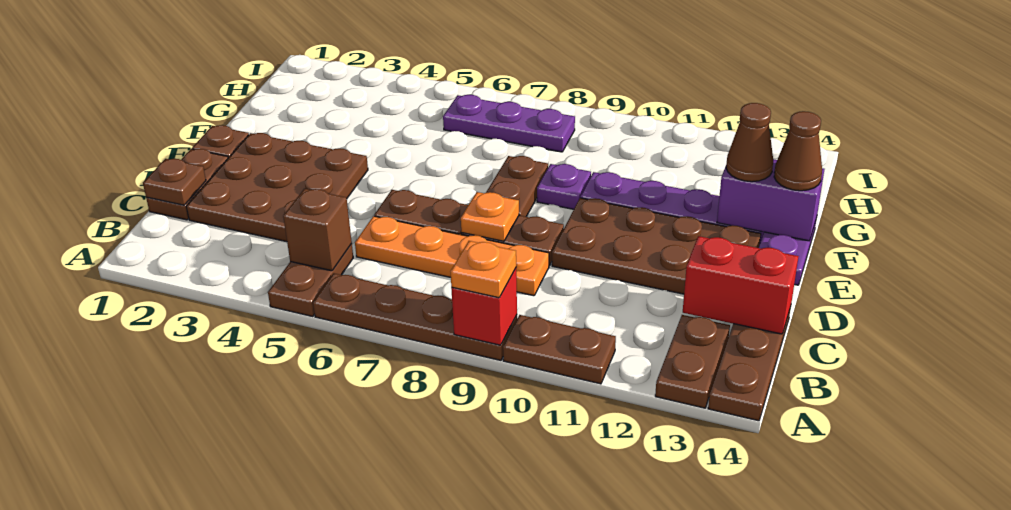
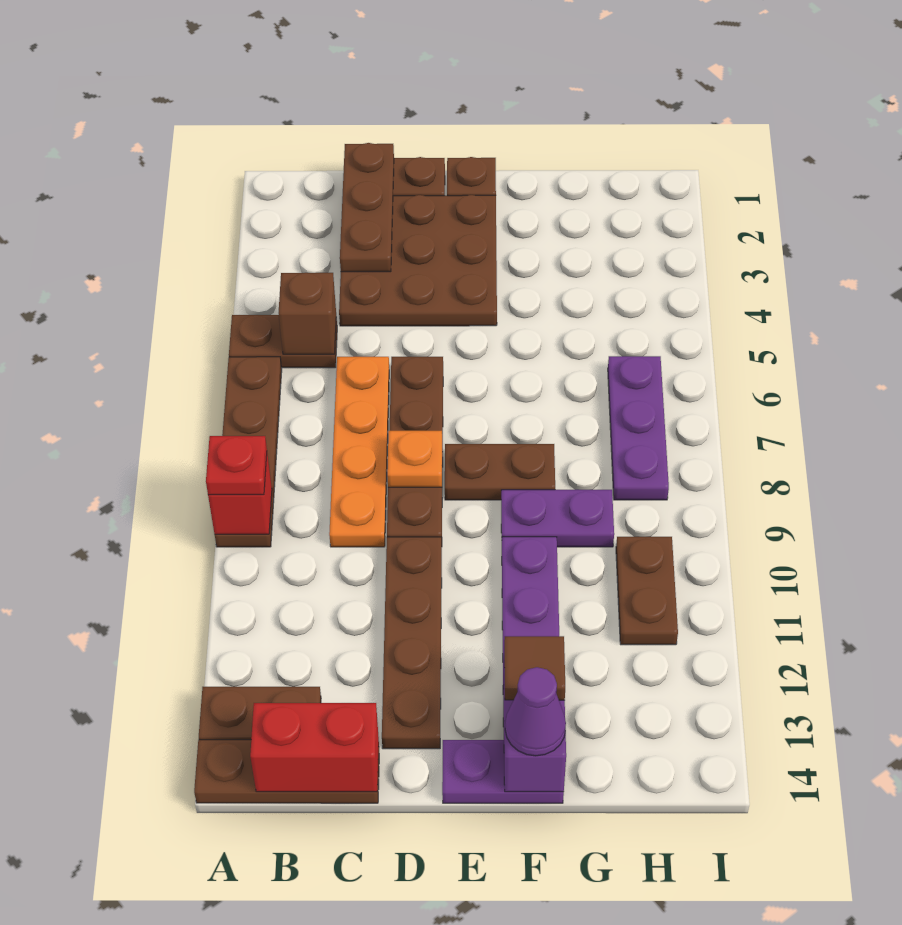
orange plate A9 level 3 -> red plate A9 level 3
brown plate A10:A11 level 1 -> brown plate H10:H11 level 1
brown plate C1 level 2 -> brown plate C1:C3 level 2
red brick C13:C14 level 2 -> red brick B14:C14 level 2
brown plate D10:E13 level 1 -> brown plate D10:D13 level 1
purple plate F9 level 1 -> purple plate F9:G9 level 1
brown cone F13 level 3 -> brown tile F13 level 3
brown cone F14 level 3 -> purple cone F14 level 3

